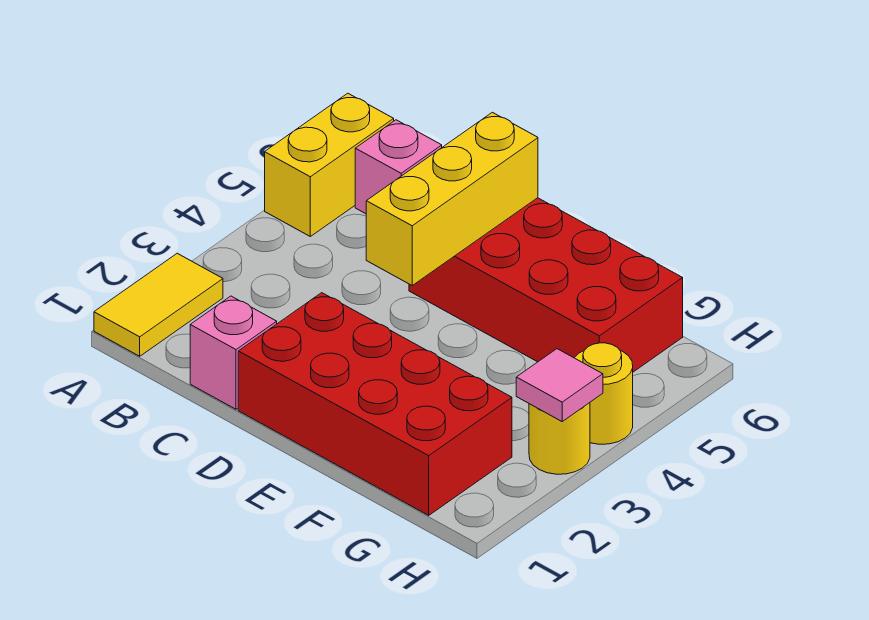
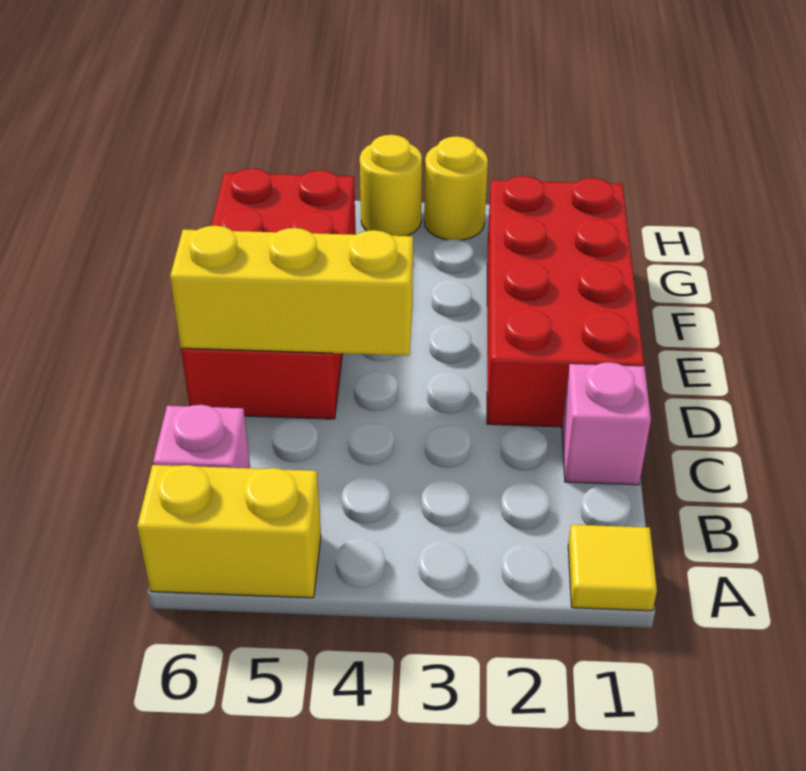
yellow tile A1:A2 level 1 -> yellow tile A1 level 1
pink tile H3 level 2 -> none

